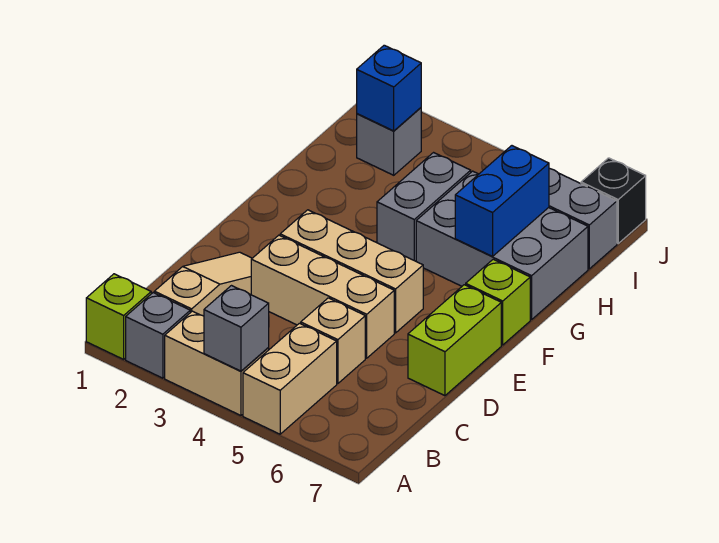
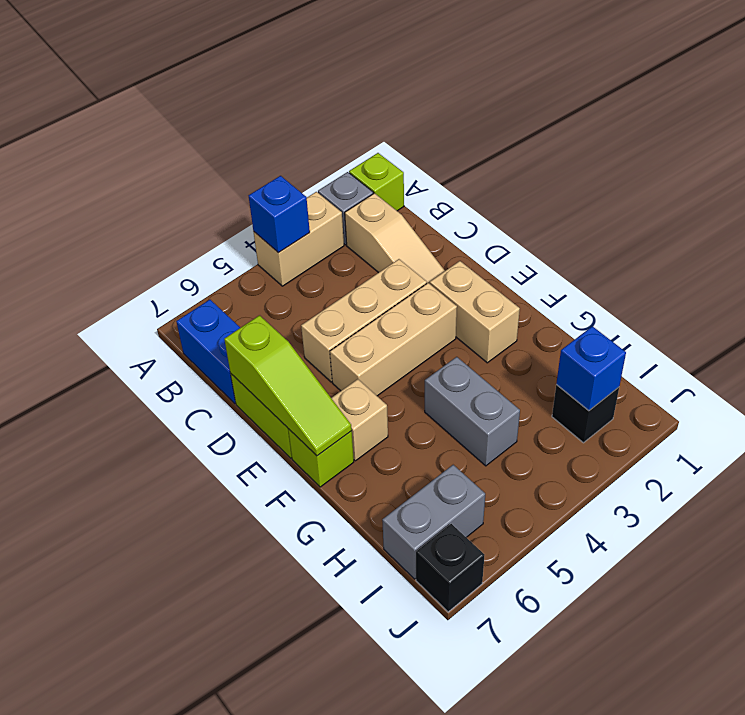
grey brick A4 level 2 -> blue brick A4 level 2
tan brick A5:B5 level 1 -> tan brick E2:F2 level 1
tan brick C5 level 1 -> tan brick F6 level 1
none -> lime slope D7:F7 level 2 top D
grey brick G5:H7 level 1 -> none
blue brick G6:H6 level 2 -> blue brick B7:C7 level 1
grey brick I2 level 1 -> black brick I2 level 1

